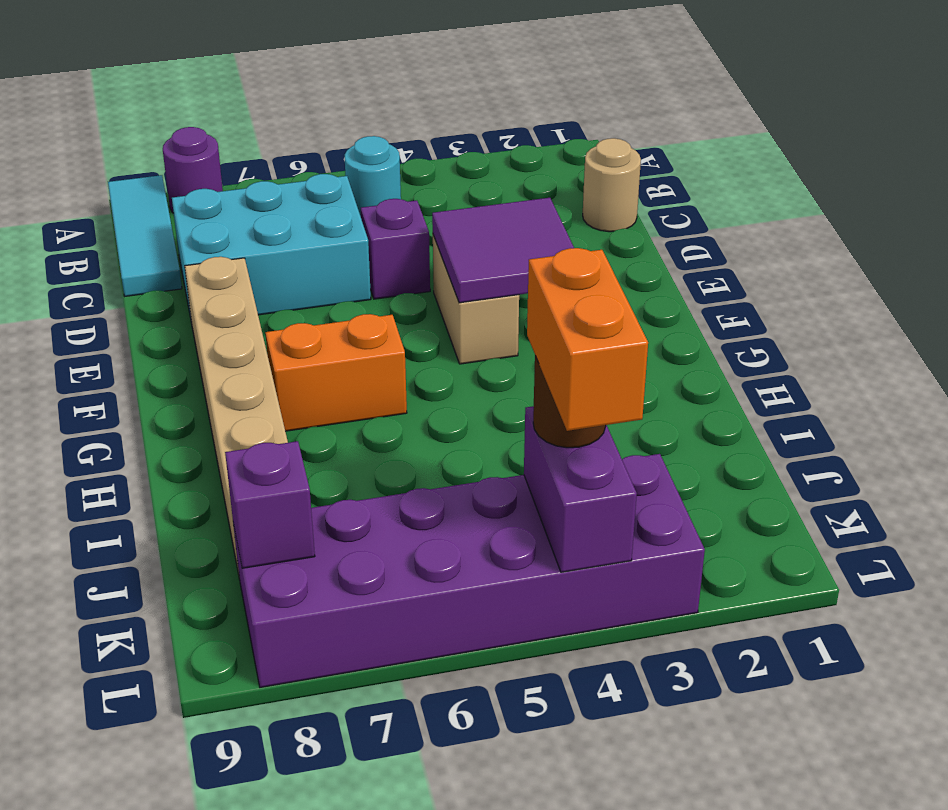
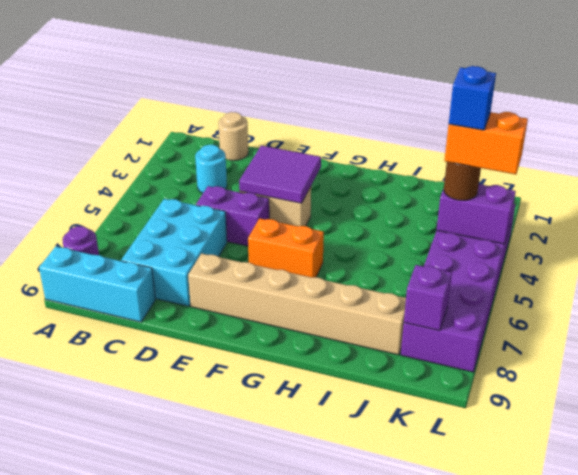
cyan tile A9:C9 level 1 -> cyan brick A9:C9 level 1
cyan round brick B5 level 1 -> cyan round brick C3 level 1
purple brick D5 level 1 -> purple brick D5:E5 level 1
orange brick G6:G7 level 1 -> orange brick F6:G6 level 1
none -> blue brick K4 level 5

